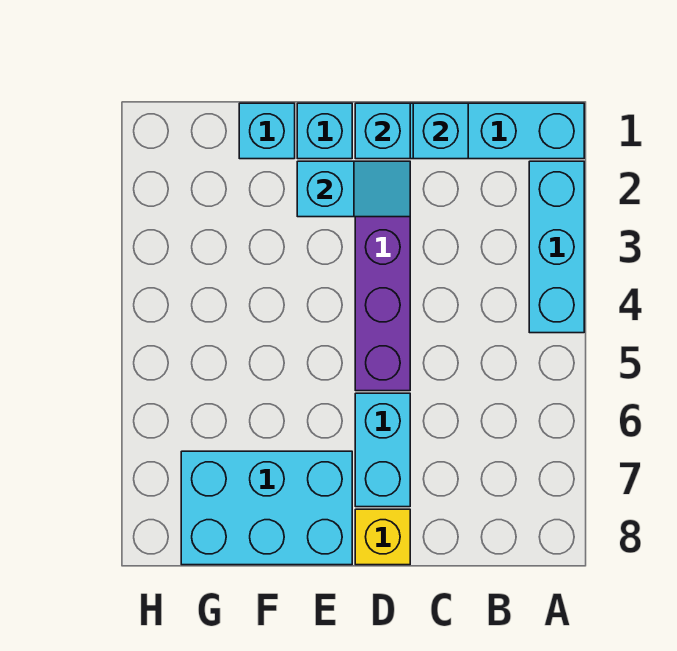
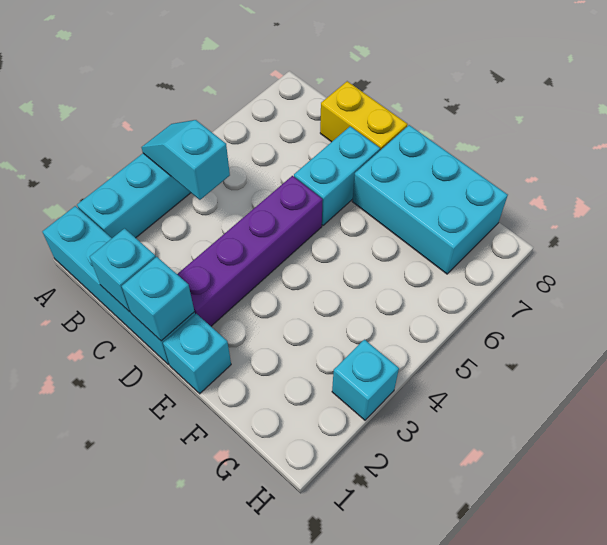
cyan slope D2:E2 level 2 top E -> cyan slope A4:B4 level 2 top B
yellow brick D8 level 1 -> yellow brick C8:D8 level 1
cyan brick F1 level 1 -> cyan brick H3 level 1

